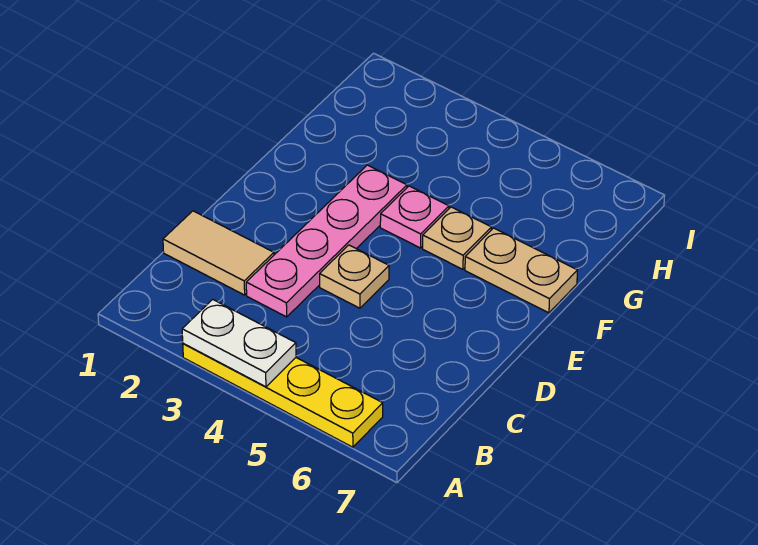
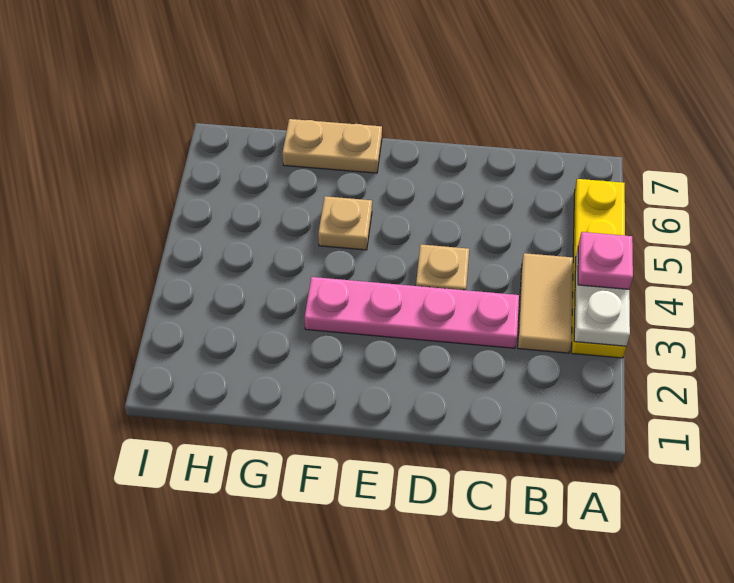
tan tile C1:C2 level 1 -> tan tile B3:B4 level 1
pink plate F4 level 1 -> pink plate A4 level 3
tan plate F6:F7 level 1 -> tan plate F7:G7 level 1

